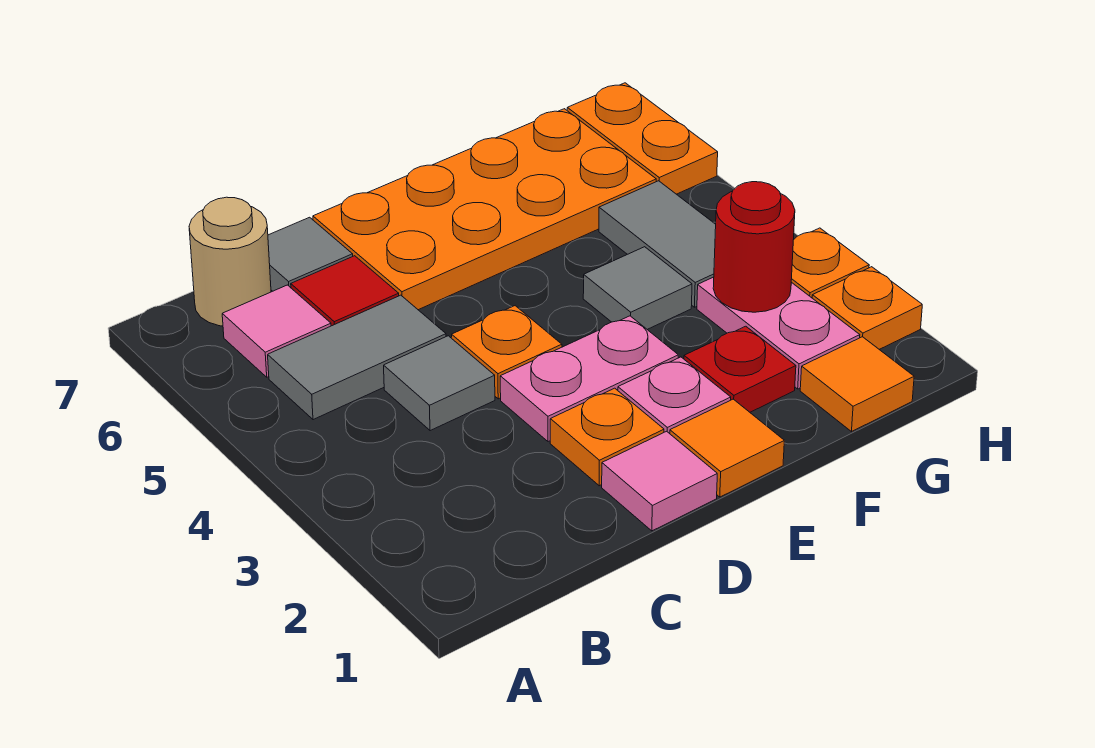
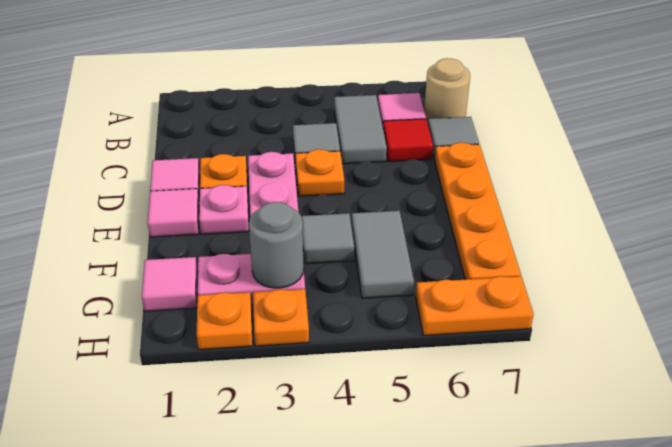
orange plate D6:G7 level 1 -> orange plate D7:G7 level 1
orange tile E1 level 1 -> pink tile E1 level 1
red plate F2 level 1 -> none
orange tile G1 level 1 -> pink tile G1 level 1
red round brick G3 level 2 -> grey round brick G3 level 2
grey tile G4:G5 level 1 -> grey tile F5:G5 level 1

